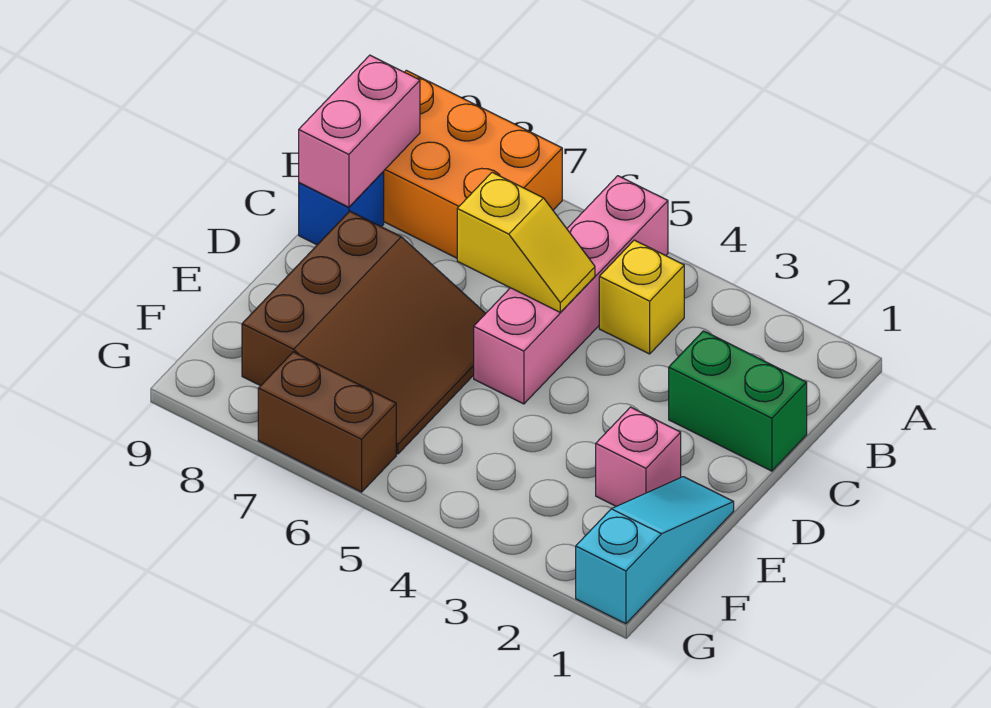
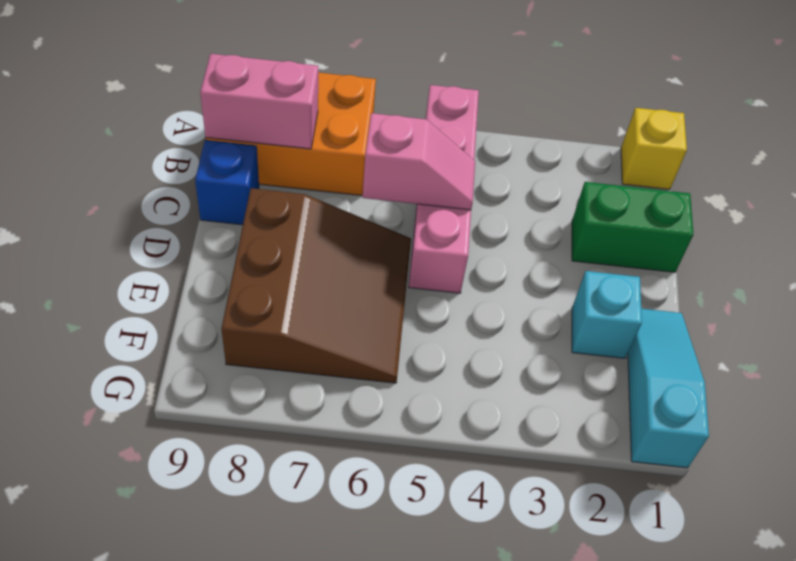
yellow brick B4 level 1 -> yellow brick A1 level 1
pink brick B9:C9 level 2 -> pink brick B8:B9 level 2
yellow slope C5:C6 level 2 top 6 -> pink slope C5:C6 level 2 top 6
pink brick E2 level 1 -> cyan brick E2 level 1
brown brick G6:G7 level 1 -> none

